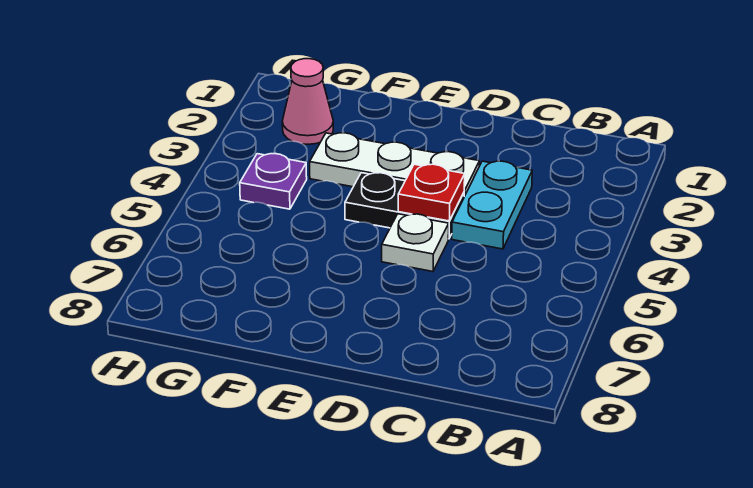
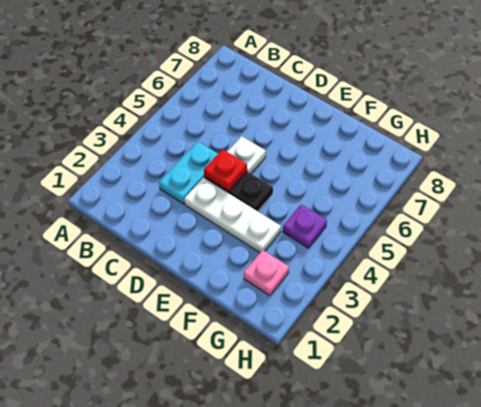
pink cone G2 level 1 -> pink plate G2 level 1

